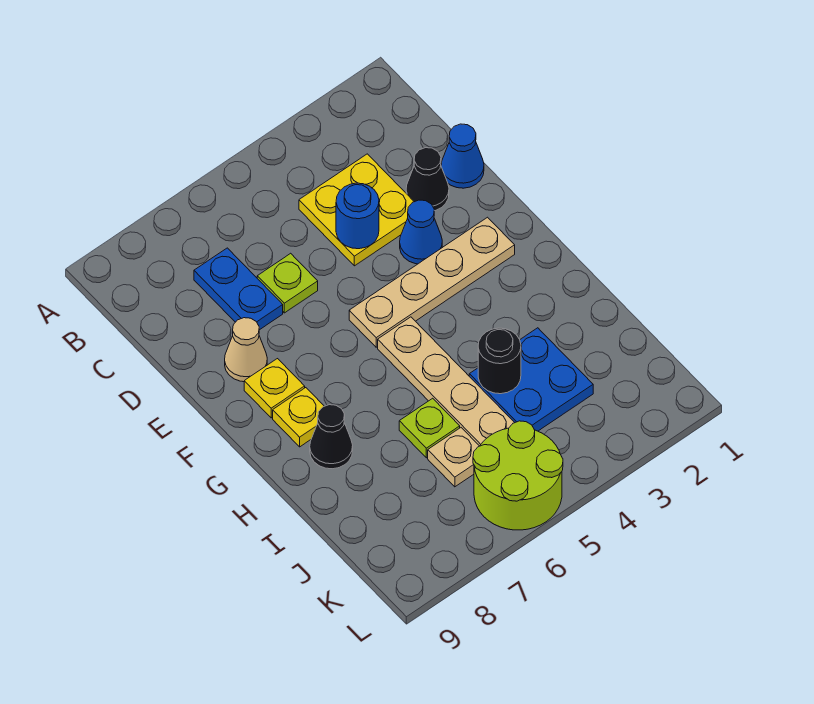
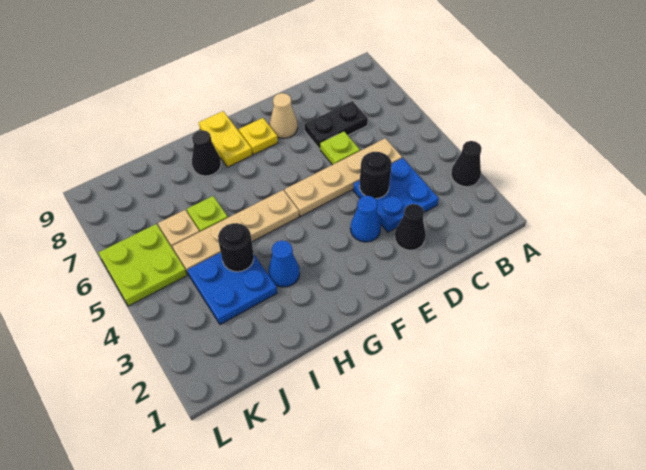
none -> black cone A3 level 1
yellow plate C3:D4 level 1 -> blue plate C3:D4 level 1
blue plate C7:D7 level 1 -> black plate C7:D7 level 1
blue cone D1 level 1 -> blue cone H3 level 1
blue round brick D4 level 2 -> black round brick D4 level 2
tan plate F2:F5 level 1 -> tan plate C5:F5 level 1
yellow plate G8 level 1 -> yellow plate G8:G9 level 1
lime round brick K5:L6 level 1 -> lime plate K5:L6 level 1

